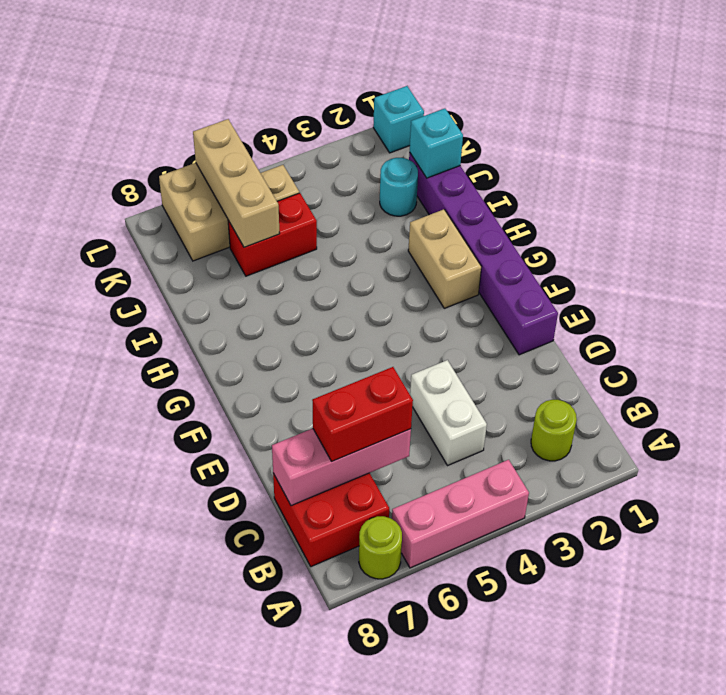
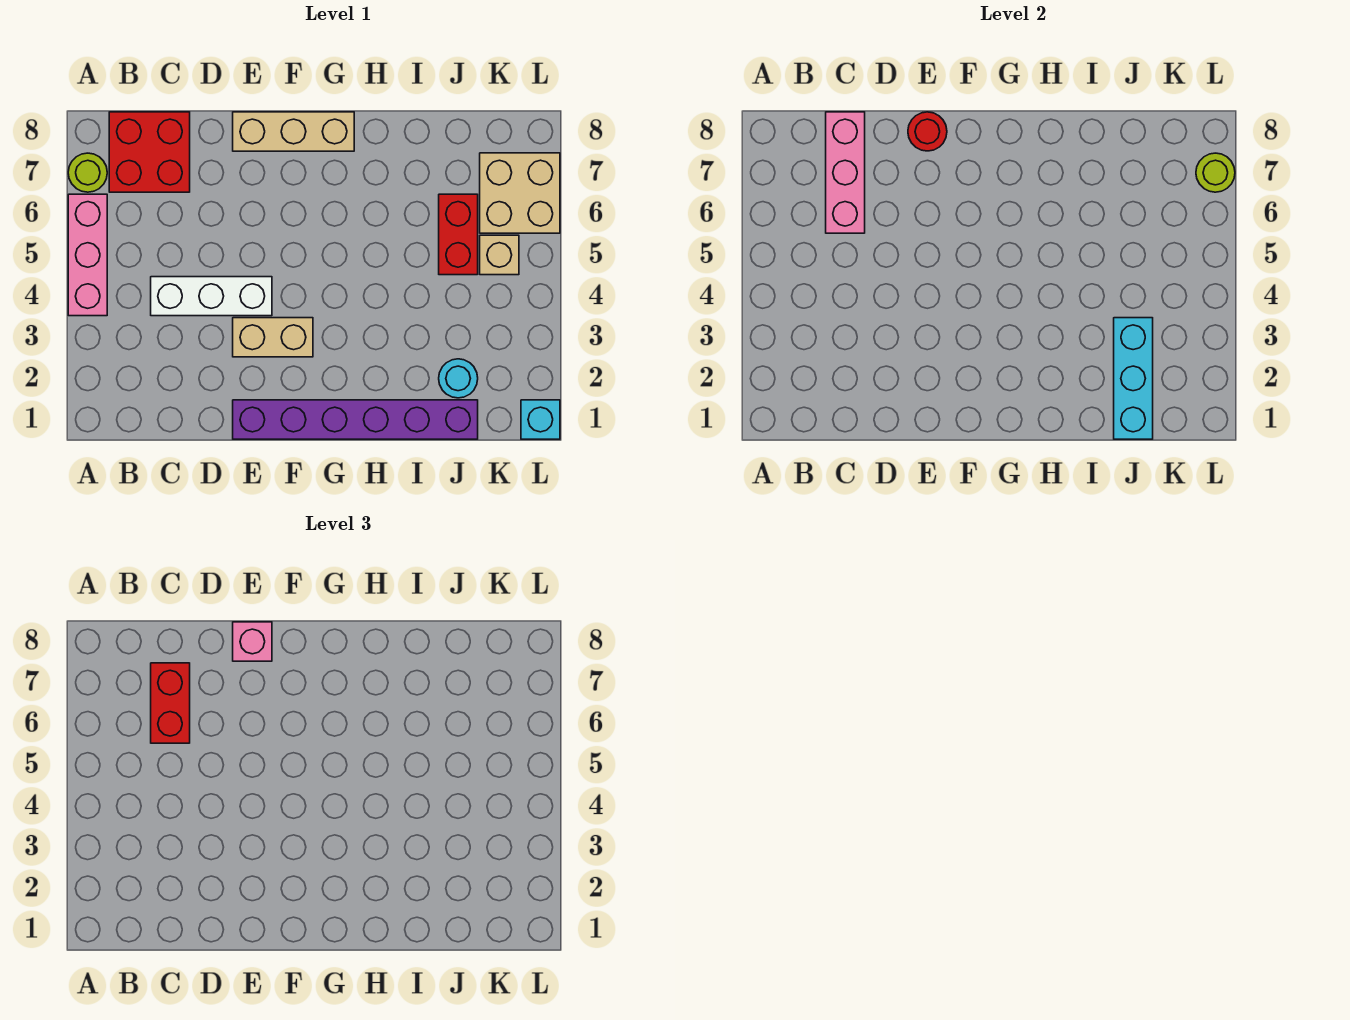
lime round brick B2 level 1 -> lime round brick L7 level 2
white brick C4:D4 level 1 -> white brick C4:E4 level 1
none -> red round brick E8 level 2
none -> pink brick E8 level 3
tan brick G2:H2 level 1 -> tan brick E3:F3 level 1
cyan brick J1 level 2 -> cyan brick J1:J3 level 2
tan brick J6:L6 level 2 -> tan brick E8:G8 level 1

